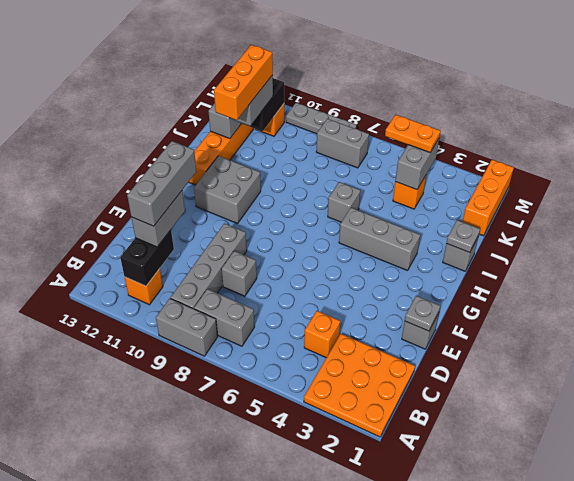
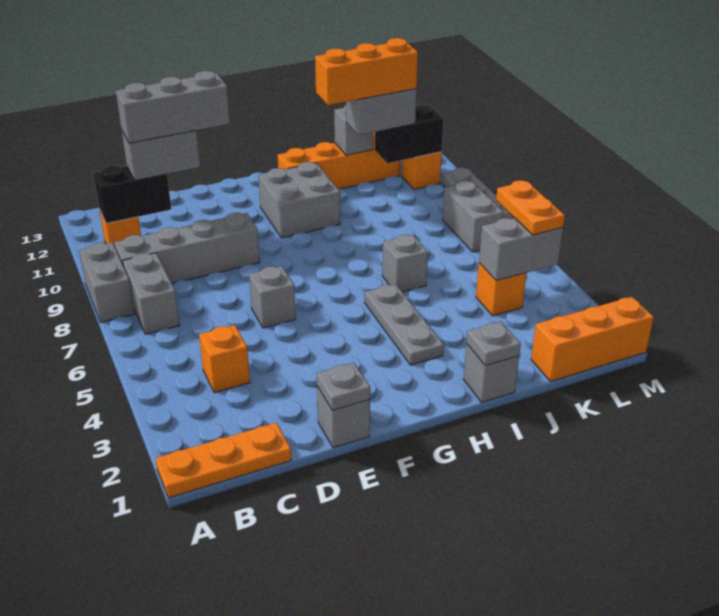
orange plate A1:C3 level 1 -> orange plate A1:C1 level 1
grey brick D8 level 1 -> grey brick E6 level 1
grey brick H3:H5 level 1 -> grey plate H3:H5 level 1

